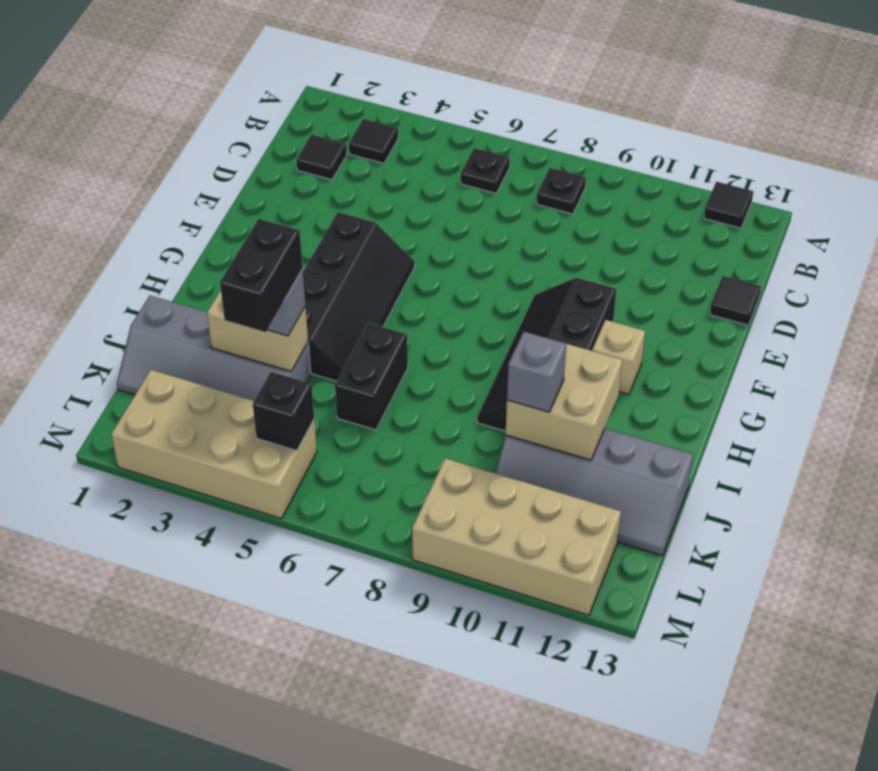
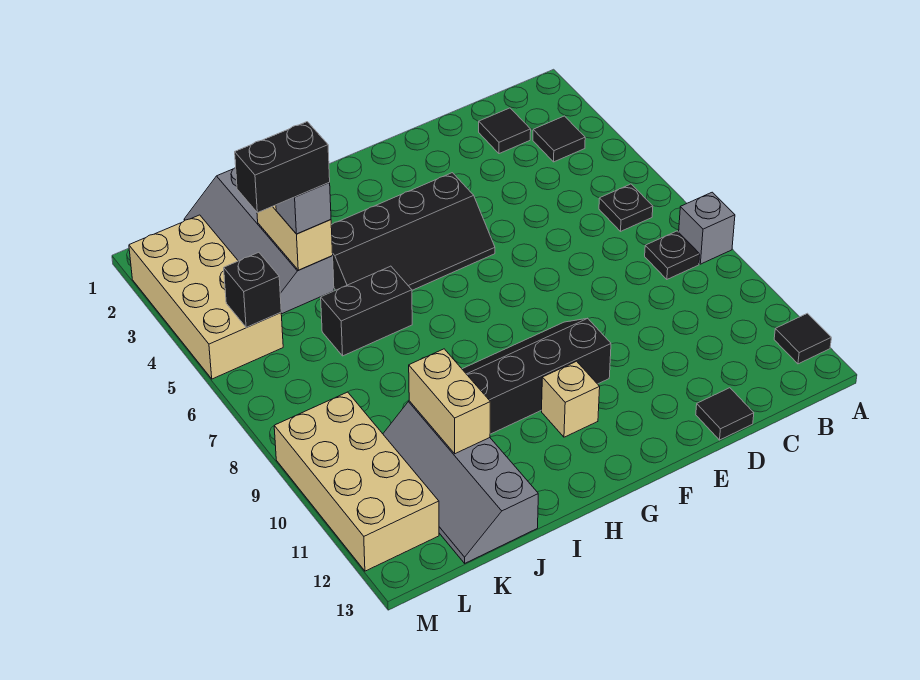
tan brick I10:J11 level 2 -> tan brick J10:J11 level 2
grey brick J10 level 3 -> grey brick A8 level 1

